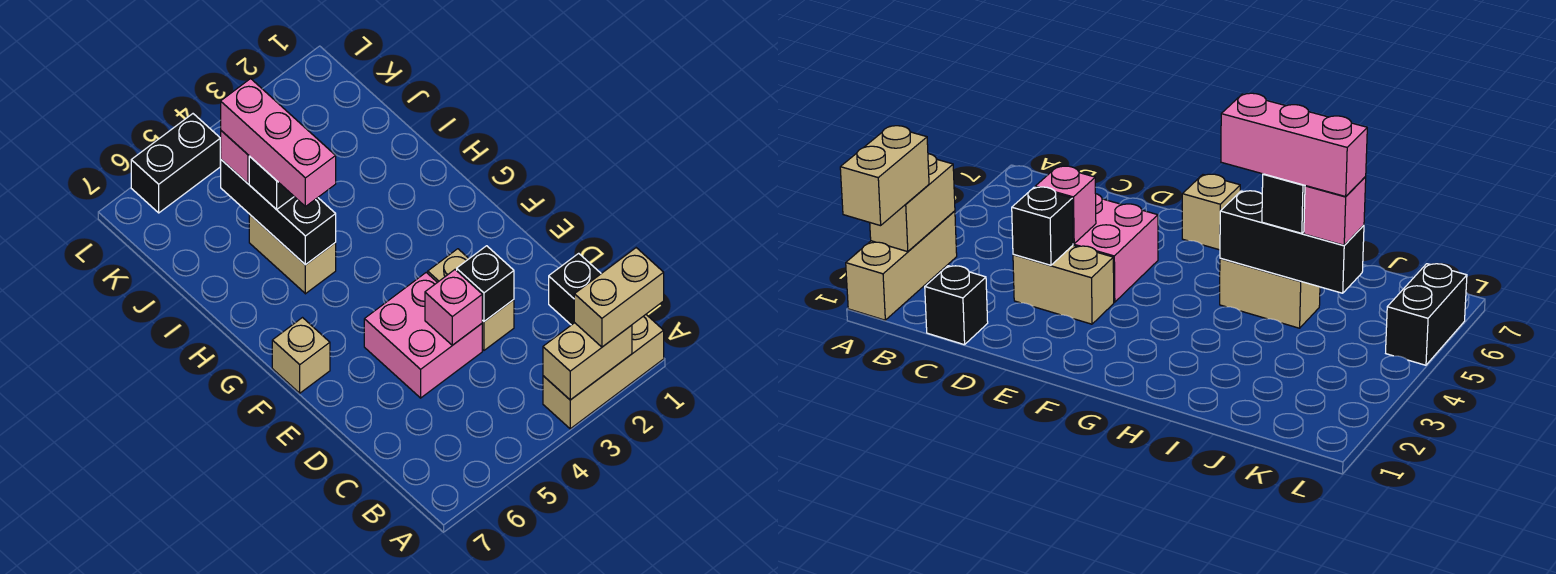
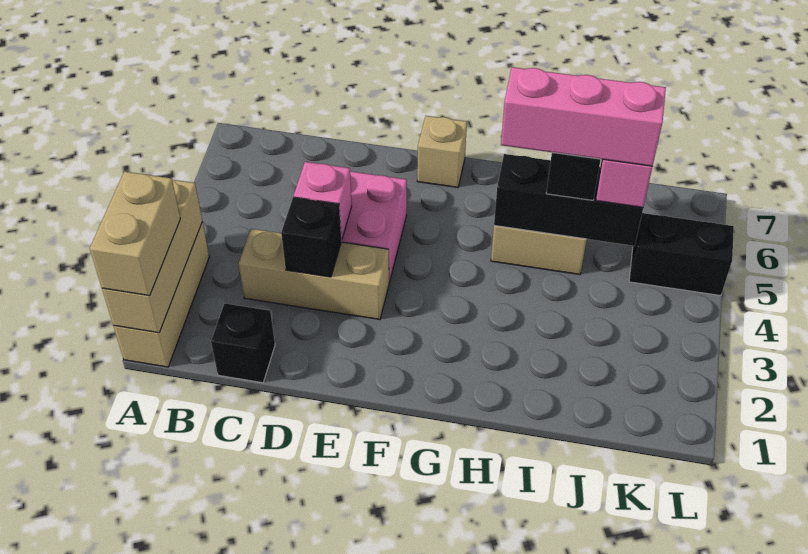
tan brick A2:A3 level 2 -> tan brick A1:A3 level 2
tan brick D3:E3 level 1 -> tan brick C3:E3 level 1
black brick L5:L6 level 1 -> black brick K5:L5 level 1

